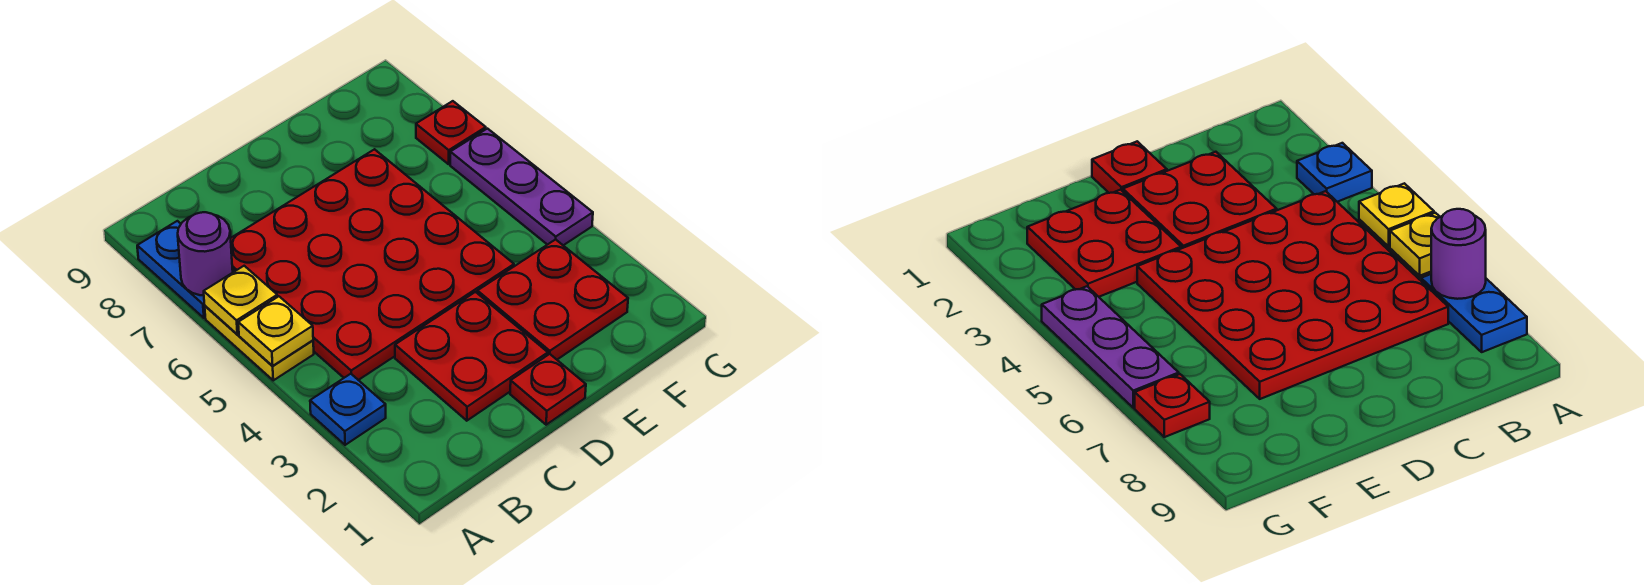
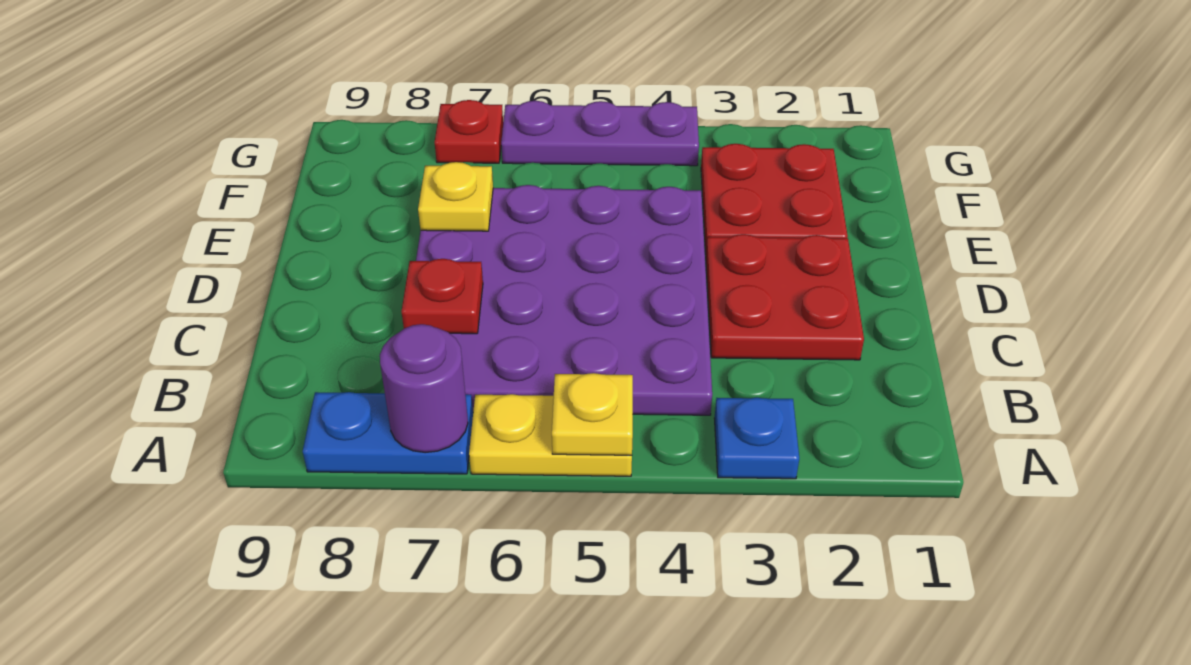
yellow plate A6 level 2 -> yellow plate E7 level 2
red plate B4:E7 level 1 -> purple plate B4:E7 level 1
red plate D1 level 1 -> red plate C7 level 2

